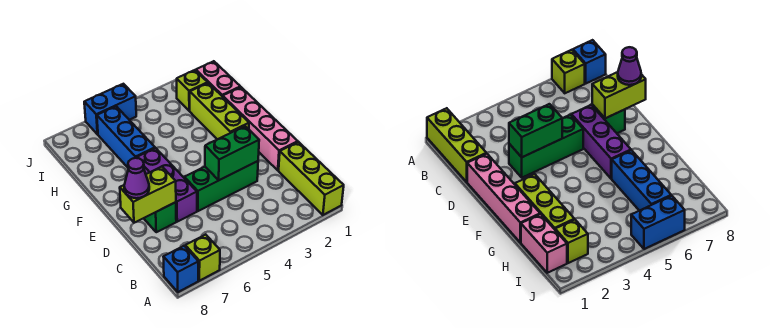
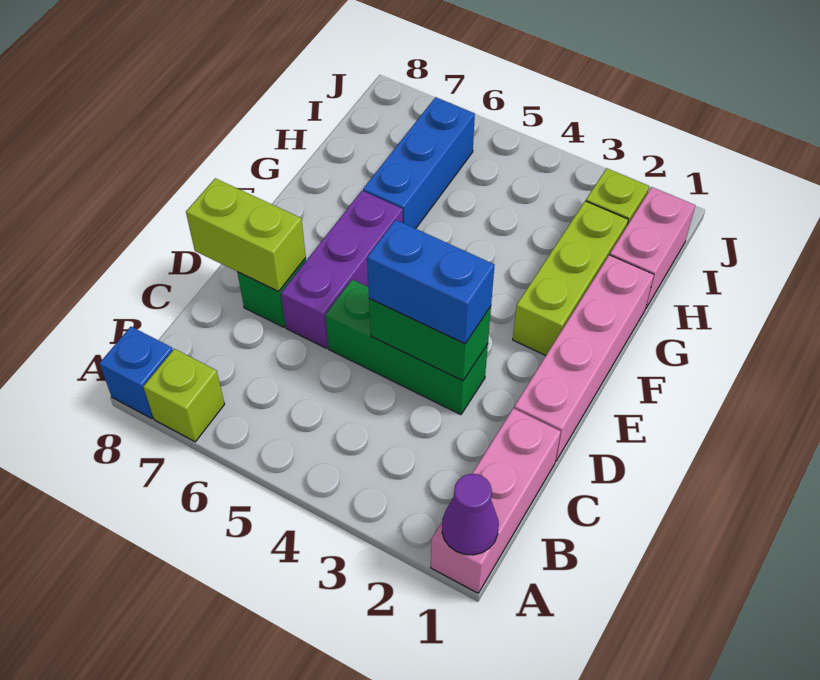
lime brick A1:C1 level 1 -> pink brick A1:C1 level 1
purple cone D8 level 3 -> purple cone A1 level 2
blue brick J5:J6 level 1 -> blue brick D3:D4 level 3

